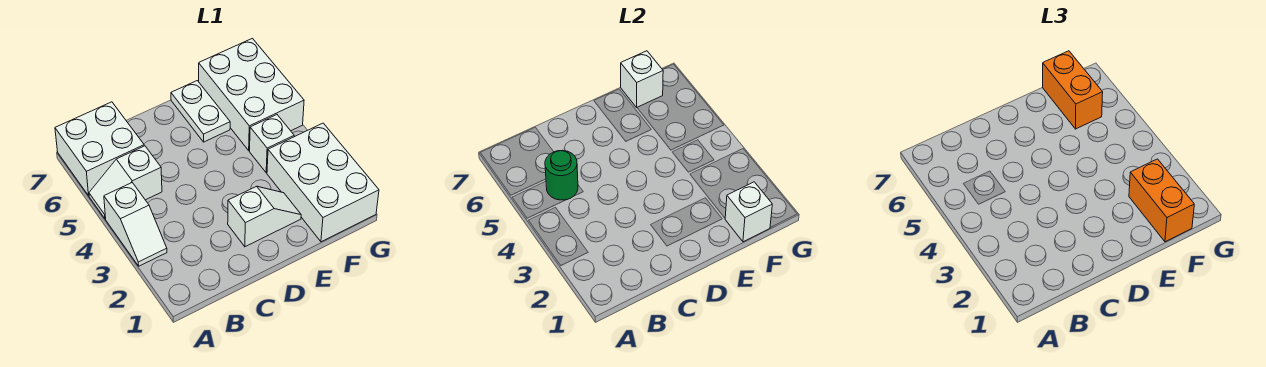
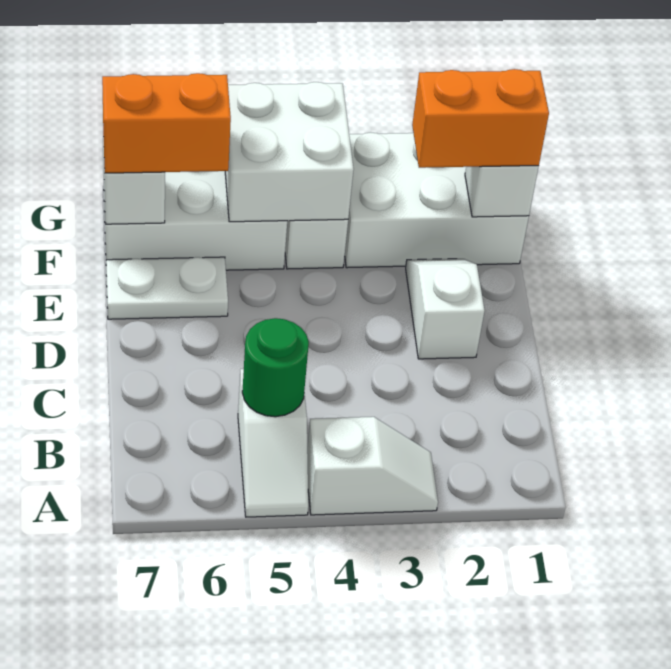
white brick A6:B7 level 1 -> white brick F4:G5 level 2

